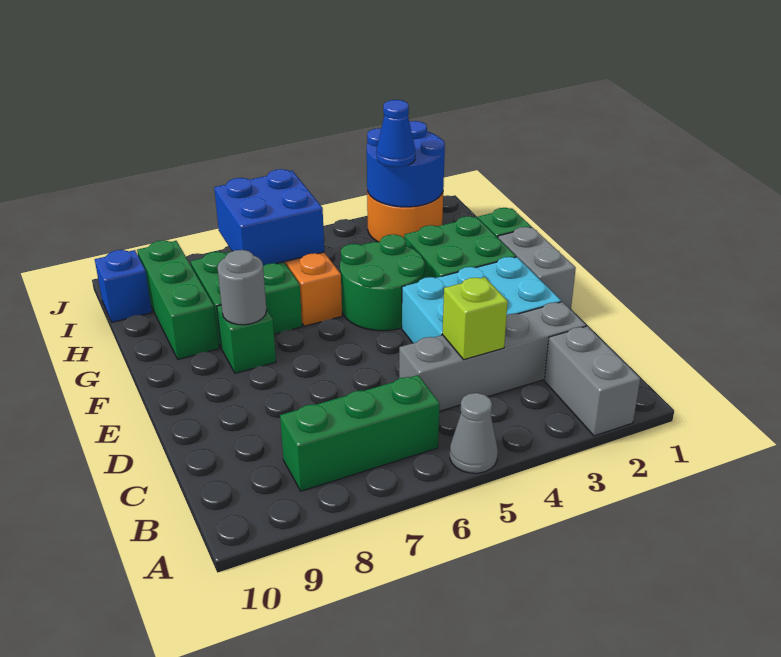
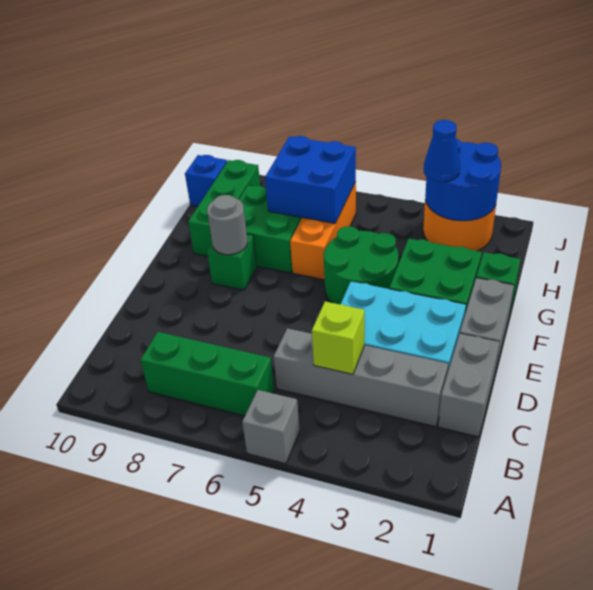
grey brick A2:B2 level 1 -> grey brick C1:D1 level 1
grey cone A5 level 1 -> grey brick A5 level 1

